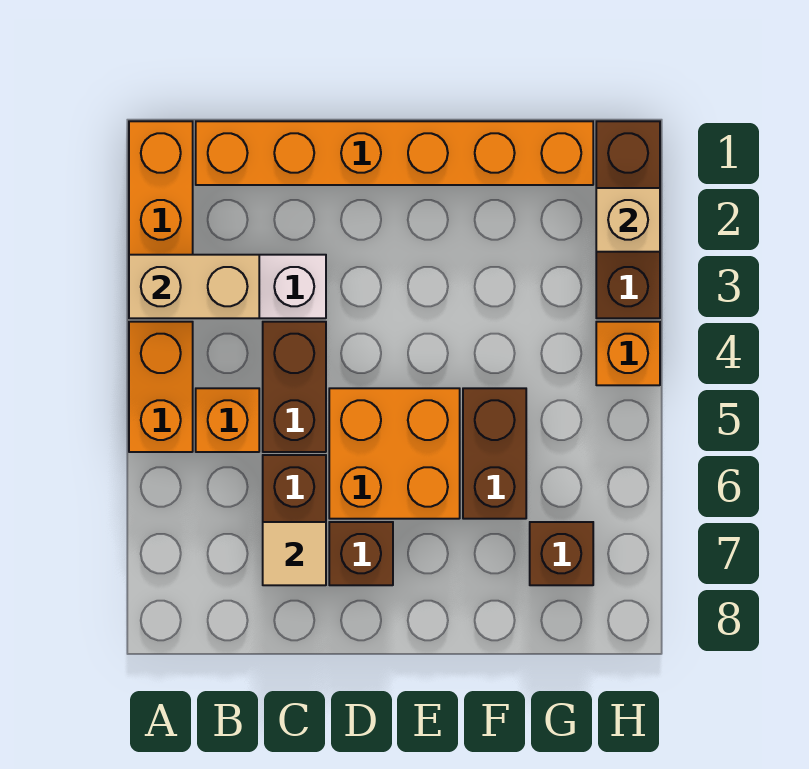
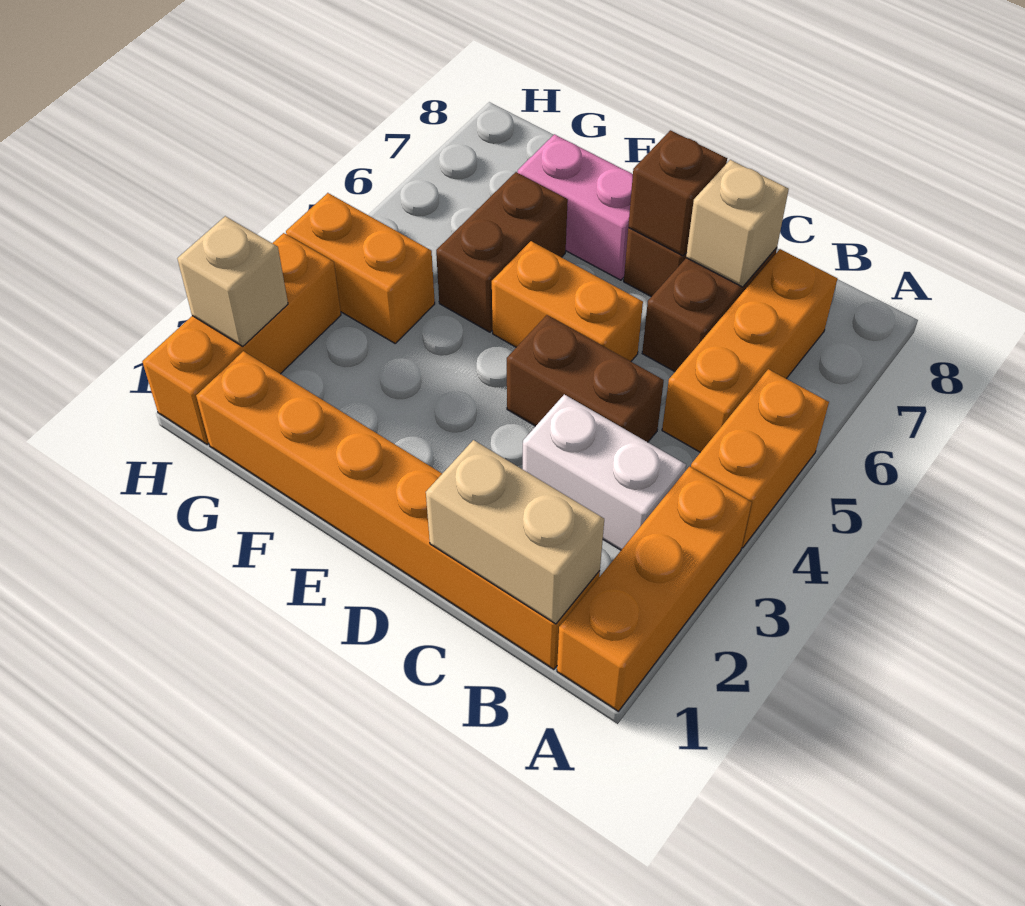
tan brick A3:B3 level 2 -> tan brick B1:C1 level 2
orange brick B5 level 1 -> orange brick B5:B7 level 1
brown brick C4:C5 level 1 -> brown brick C4:D4 level 1
tan tile C7 level 2 -> tan brick C7 level 2
orange brick D5:E6 level 1 -> orange brick D5:E5 level 1
none -> pink brick E7:F7 level 1
brown brick G7 level 1 -> brown brick D7 level 2
brown brick H1:H3 level 1 -> orange brick H1:H3 level 1
orange brick H4 level 1 -> orange brick G4:H4 level 1

